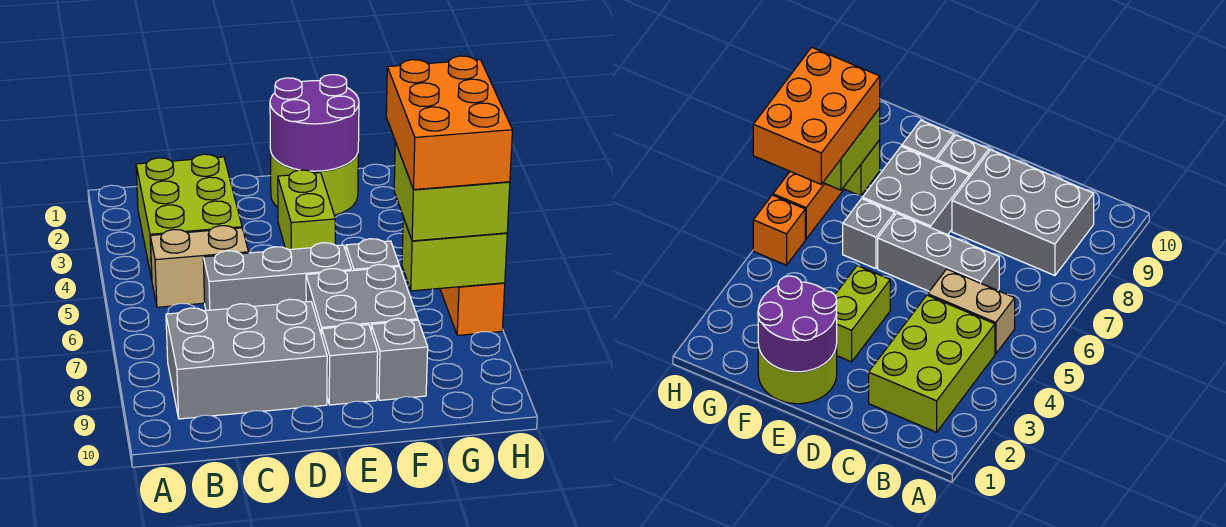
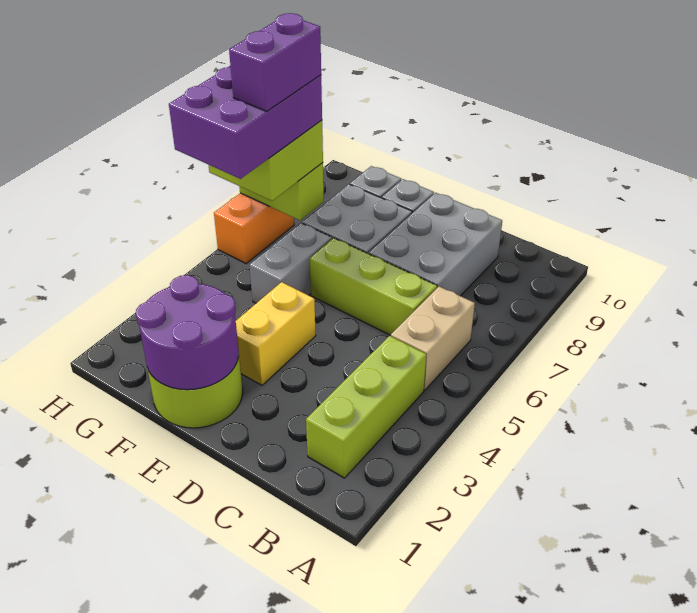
lime brick B2:C4 level 1 -> lime brick B2:B4 level 1
tan brick B5:C5 level 1 -> tan brick B5:B6 level 1
grey brick B8:D9 level 1 -> grey brick C7:D9 level 1
grey brick C6:E6 level 1 -> lime brick C6:E6 level 1
lime brick E3:E4 level 1 -> yellow brick E3:E4 level 1
grey brick F6 level 1 -> grey brick F5:F6 level 1
orange brick G5:H7 level 4 -> purple brick G5:H7 level 4
none -> purple brick G6:G7 level 5
orange brick H5 level 1 -> none

